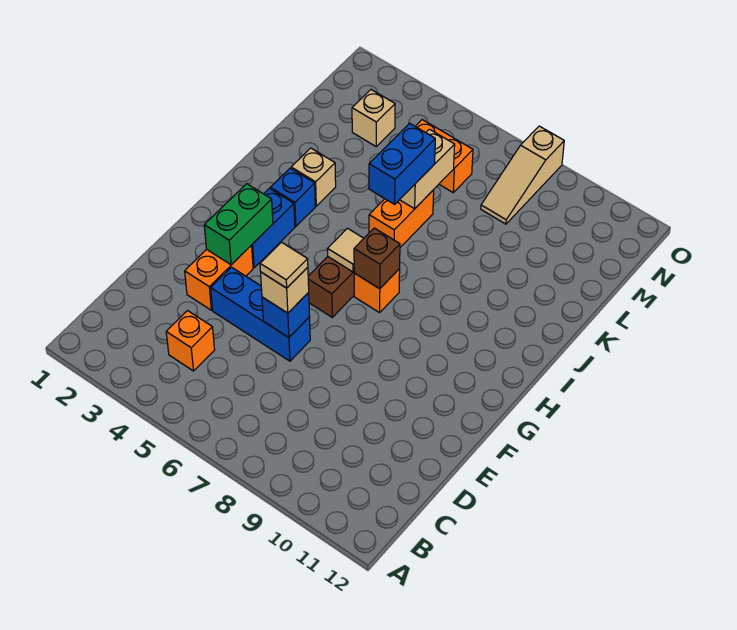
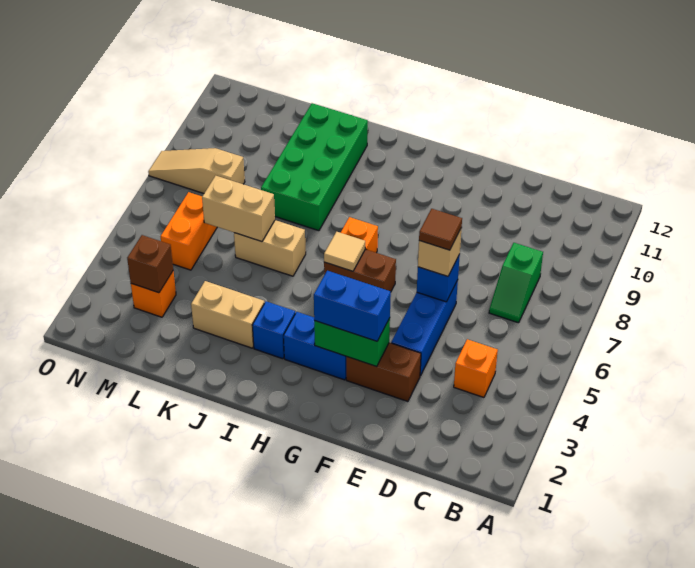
none -> green slope C7:C8 level 1 top 8
orange brick E3:F3 level 1 -> brown brick E3:F3 level 1
tan tile E6 level 4 -> brown tile E6 level 4
brown brick H7 level 2 -> brown brick M3 level 2
tan brick J3 level 1 -> tan brick J3:K3 level 1
orange brick J6:K6 level 1 -> tan brick J6:K6 level 1
blue brick J6:K6 level 3 -> blue brick F3:G3 level 3
none -> green brick J8:K11 level 1
tan brick M3 level 1 -> orange brick M3 level 1
tan slope M8:O8 level 1 top O -> tan slope M8:O8 level 1 top M

